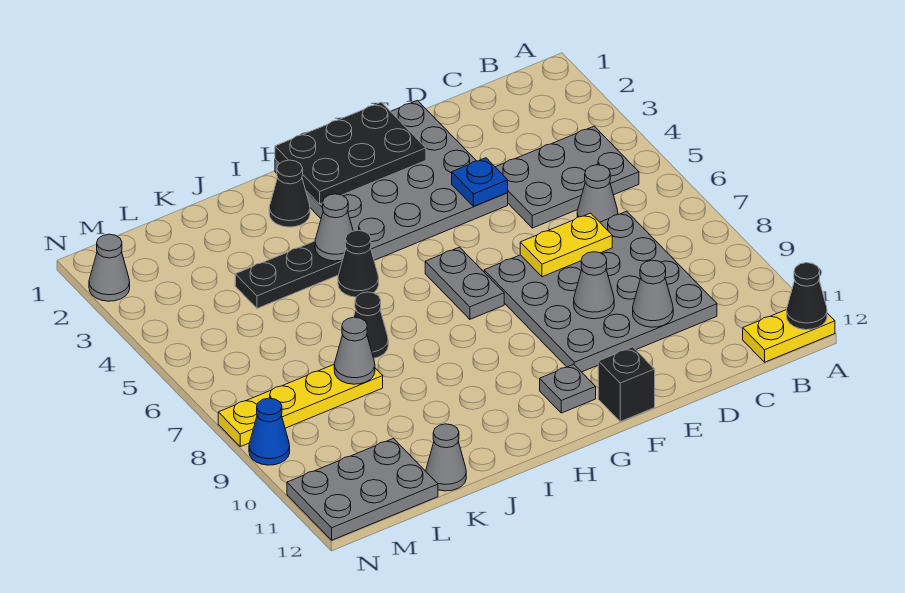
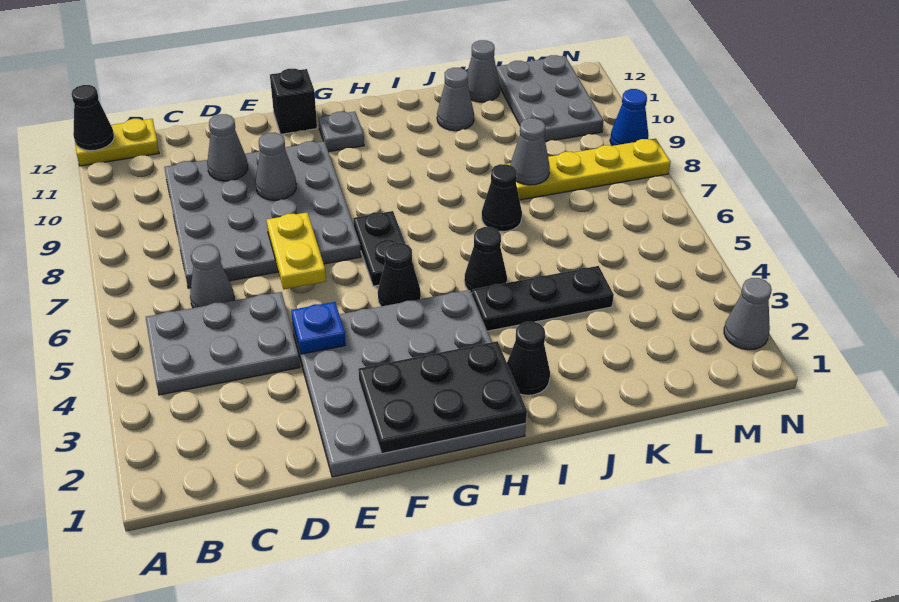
yellow plate D7:E7 level 2 -> yellow plate E6:E7 level 2
none -> black cone G5 level 1
grey plate G6:G7 level 1 -> black plate G6:G7 level 1
grey cone I4 level 2 -> grey cone J11 level 1
grey plate L11:N12 level 1 -> grey plate L10:M12 level 1

